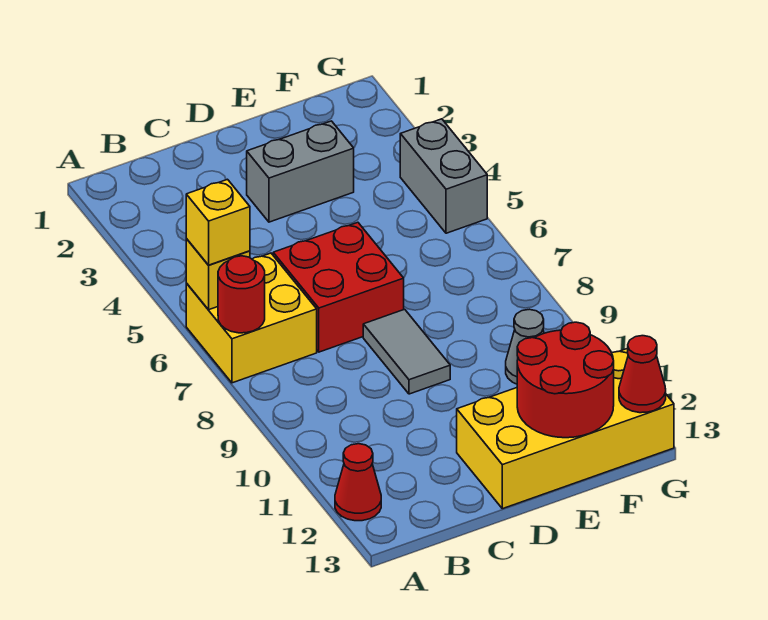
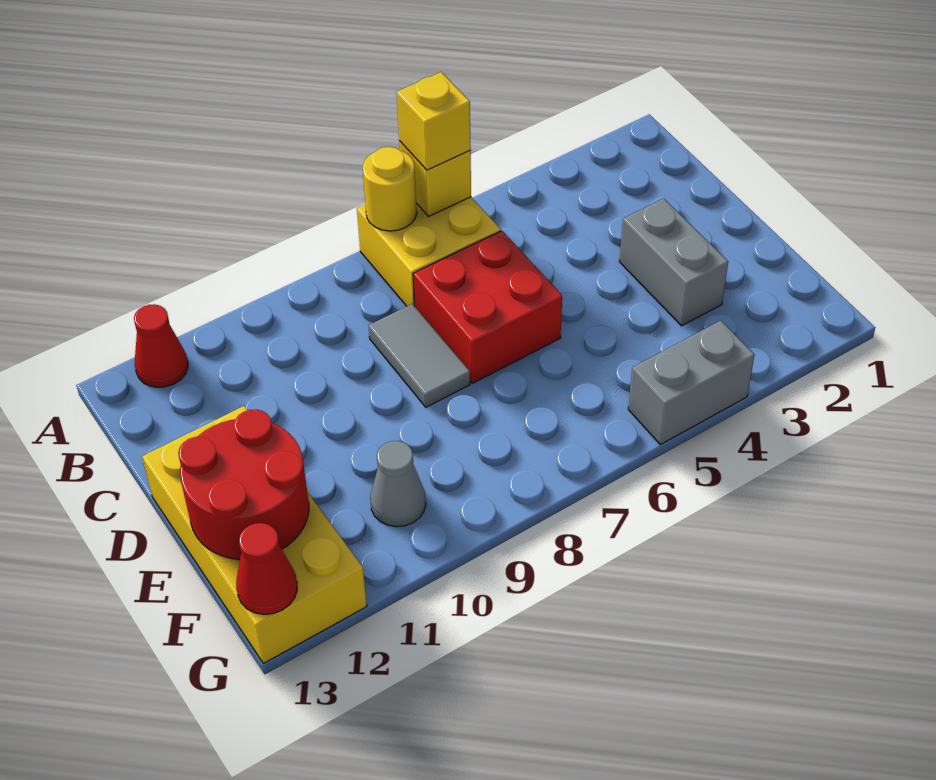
red round brick A7 level 2 -> yellow round brick A7 level 2
grey tile D8:D9 level 1 -> grey tile C8:D8 level 1

